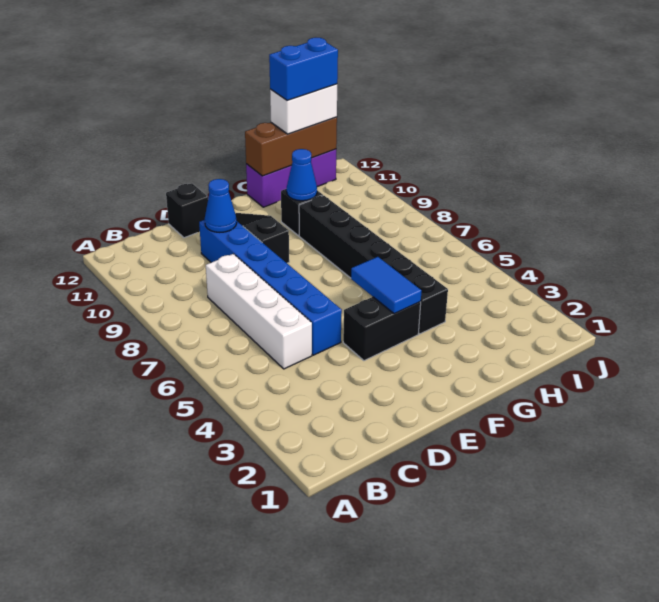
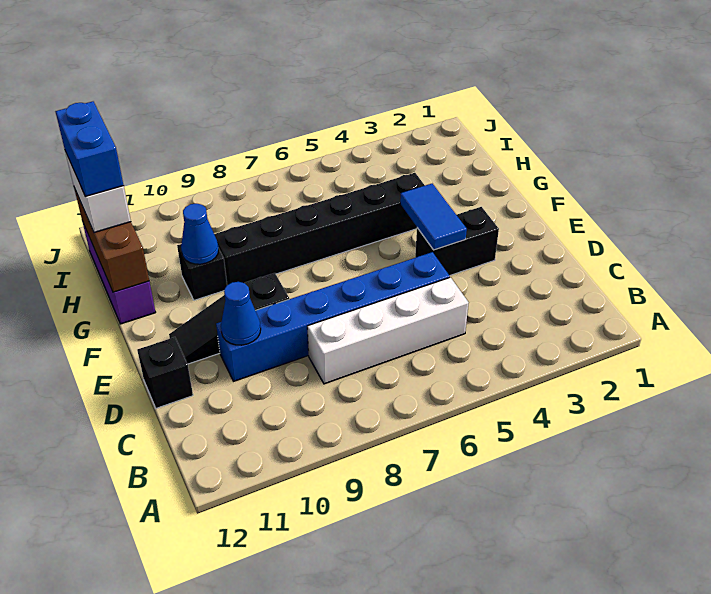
black brick E4:F4 level 1 -> black brick E3:E4 level 1
blue tile F4:F5 level 2 -> blue tile E4:F4 level 2

